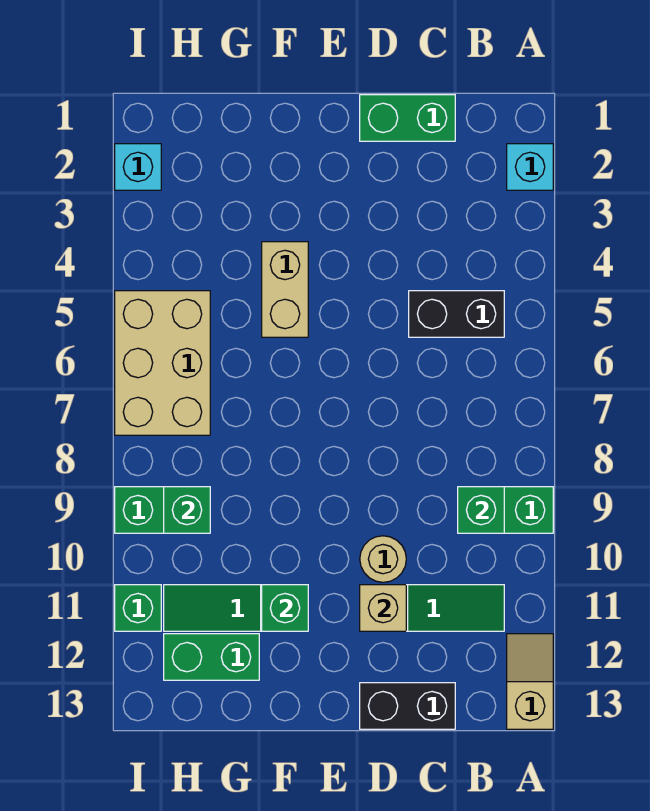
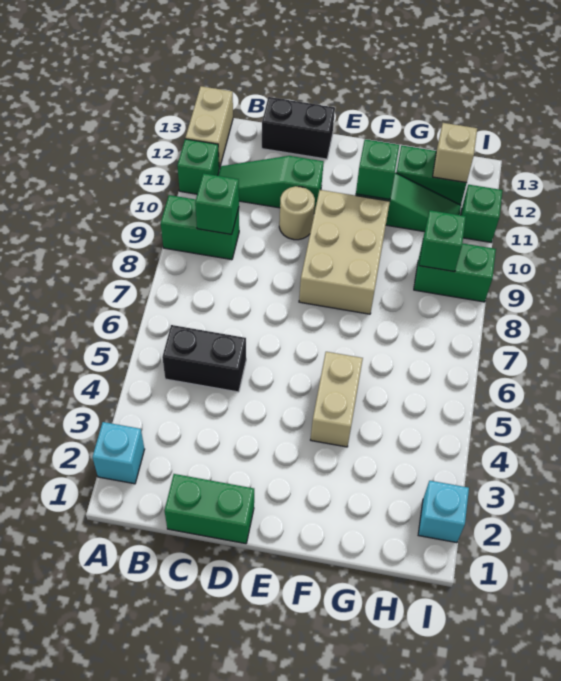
none -> green brick A11 level 1
tan slope A12:A13 level 1 top 13 -> tan brick A12:A13 level 1
tan brick D11 level 2 -> tan brick H12 level 2
tan brick H5:I7 level 1 -> tan brick E8:F10 level 1

